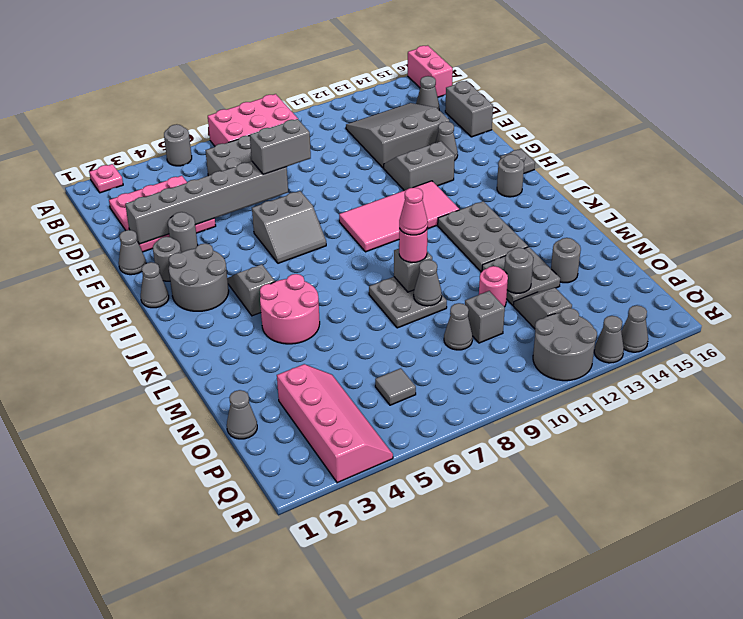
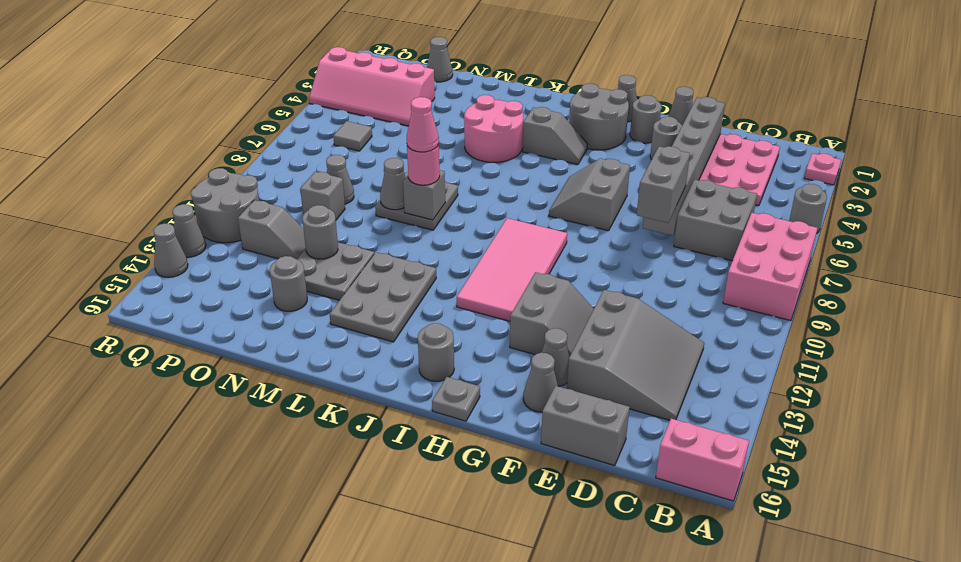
grey cone C15 level 1 -> grey cone F15 level 1
grey plate J12:L13 level 1 -> grey plate K12:L14 level 1
pink round brick N11 level 1 -> none

